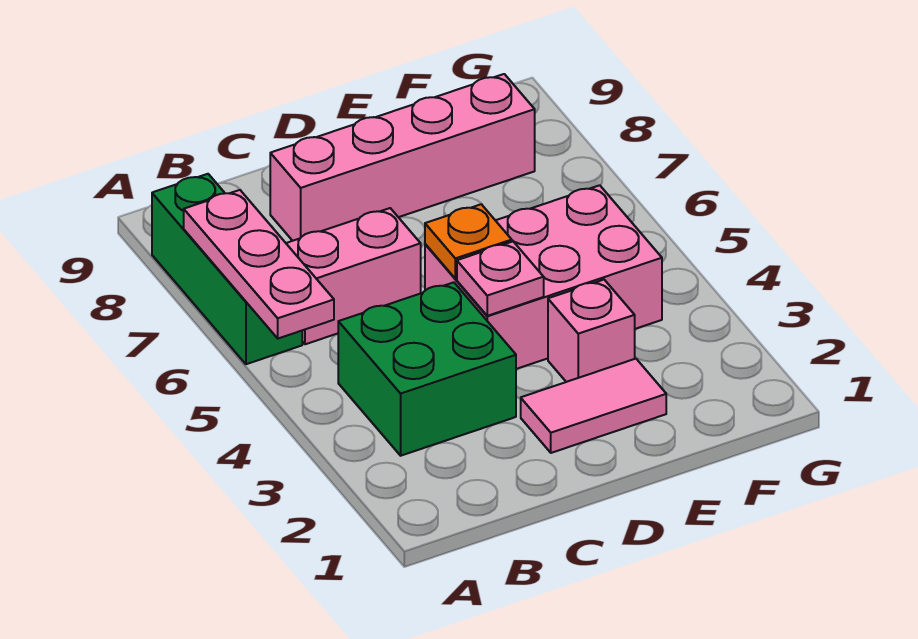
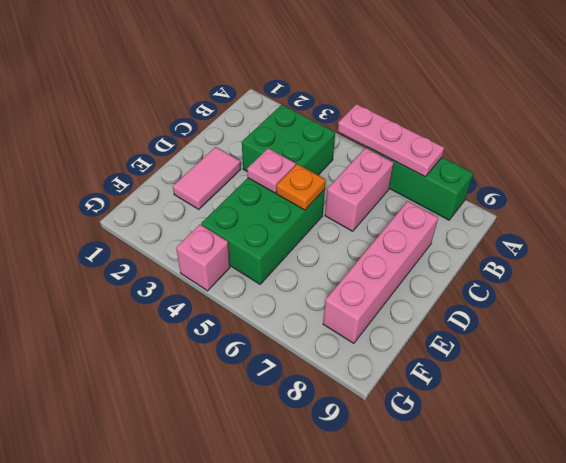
pink brick D4:F5 level 1 -> green brick D4:F5 level 1
pink brick E3 level 1 -> pink brick G4 level 1

